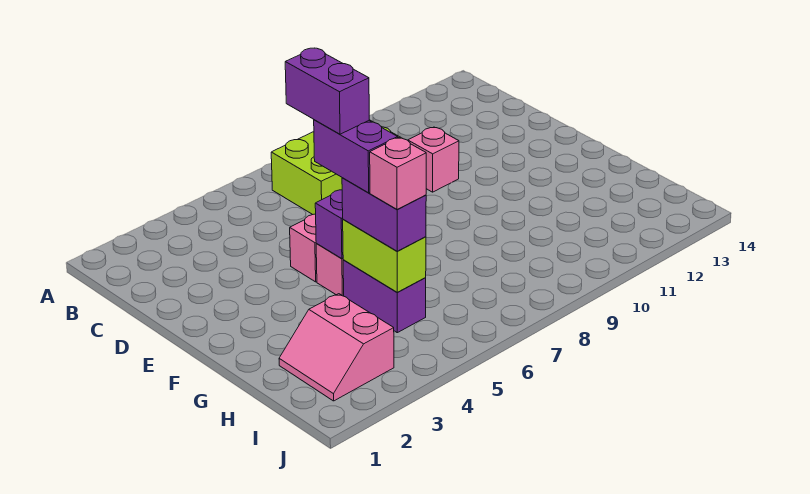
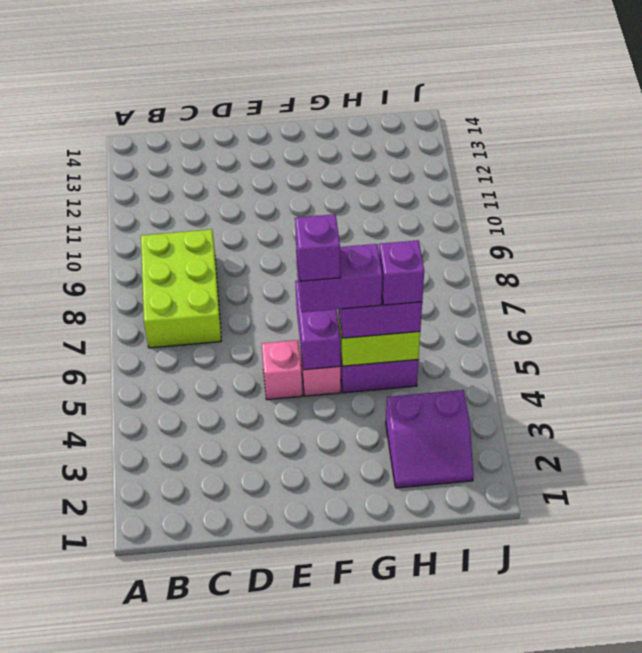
pink brick D10 level 1 -> none
purple brick E5:F5 level 5 -> purple brick F5 level 5
pink slope H2:I3 level 1 top 3 -> purple slope H2:I3 level 1 top 3
pink brick H5 level 4 -> purple brick H5 level 4

